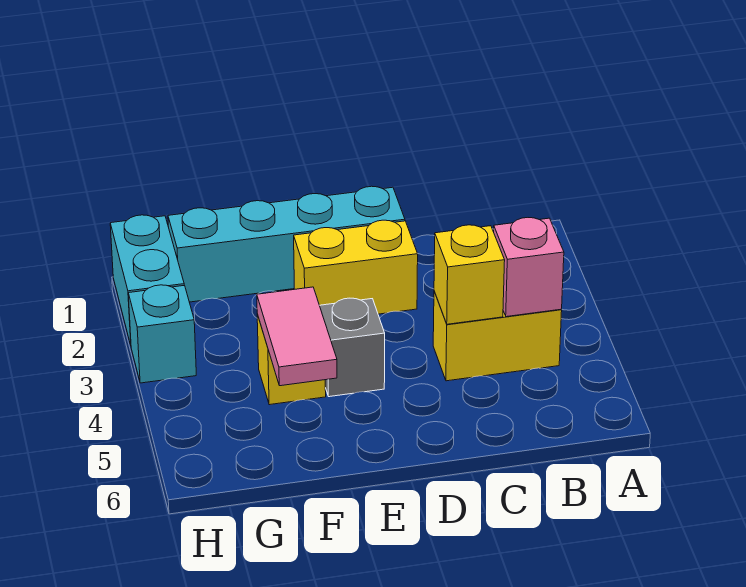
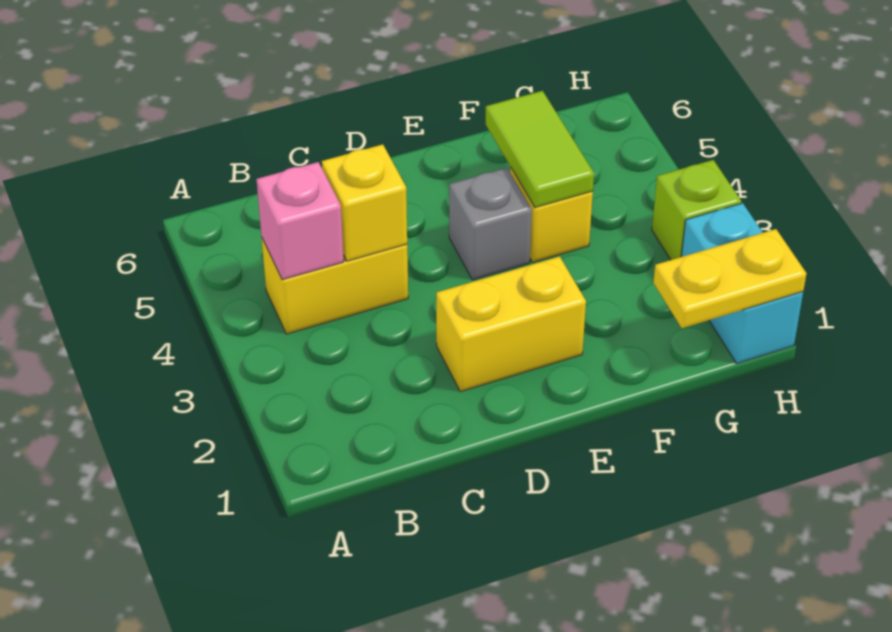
cyan brick D1:G1 level 1 -> none
pink tile F4:F5 level 2 -> lime tile F4:F5 level 2
none -> yellow plate G1:H1 level 2
cyan brick H3 level 1 -> lime brick H3 level 1

